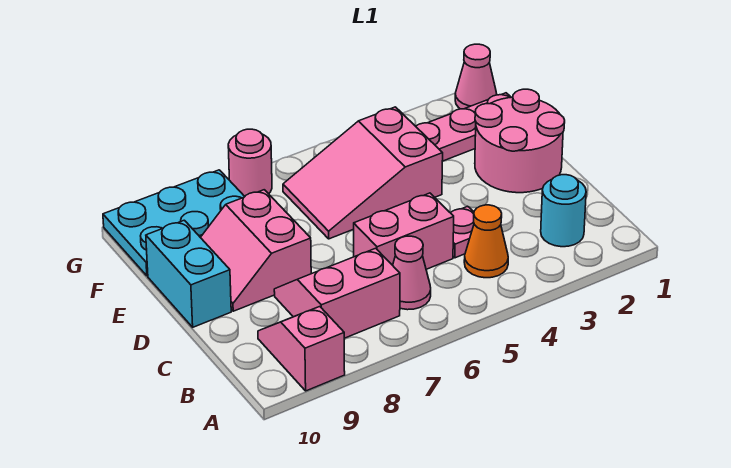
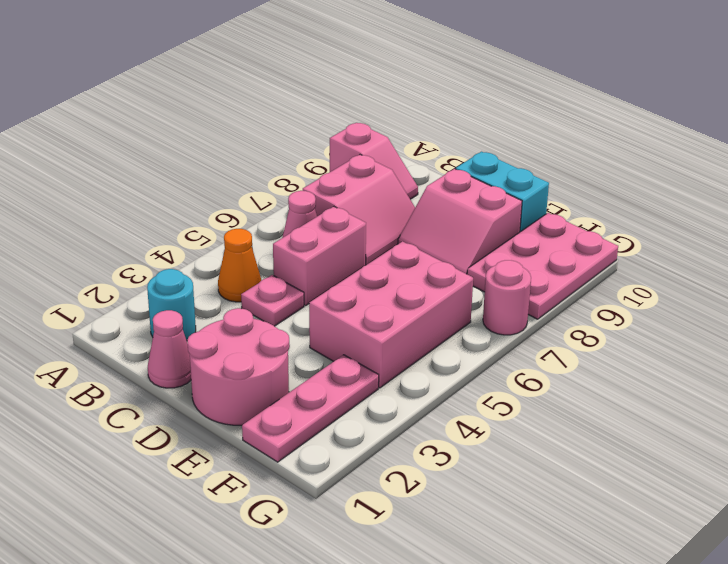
pink slope D8:E9 level 1 top 8 -> pink slope D8:E9 level 1 top 9
pink slope E4:F6 level 1 top 4 -> pink brick E4:F6 level 1
cyan plate F8:G10 level 1 -> pink plate F8:G10 level 1
pink cone G1 level 1 -> pink cone C1 level 1

